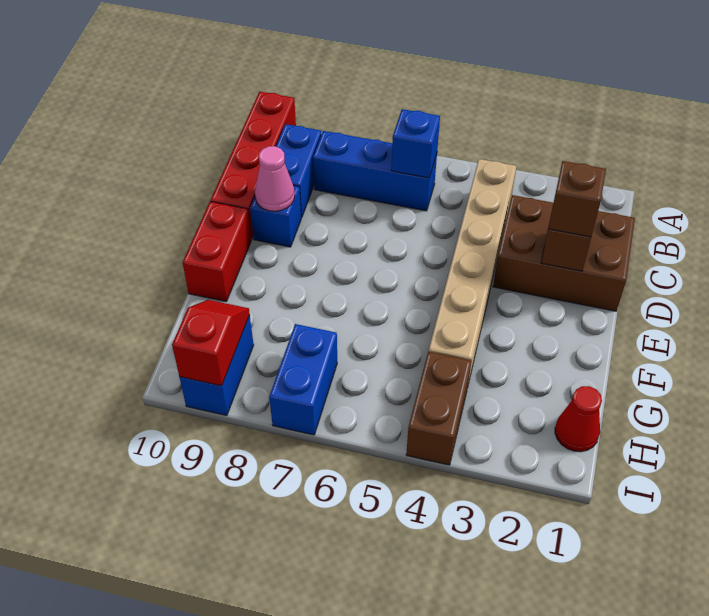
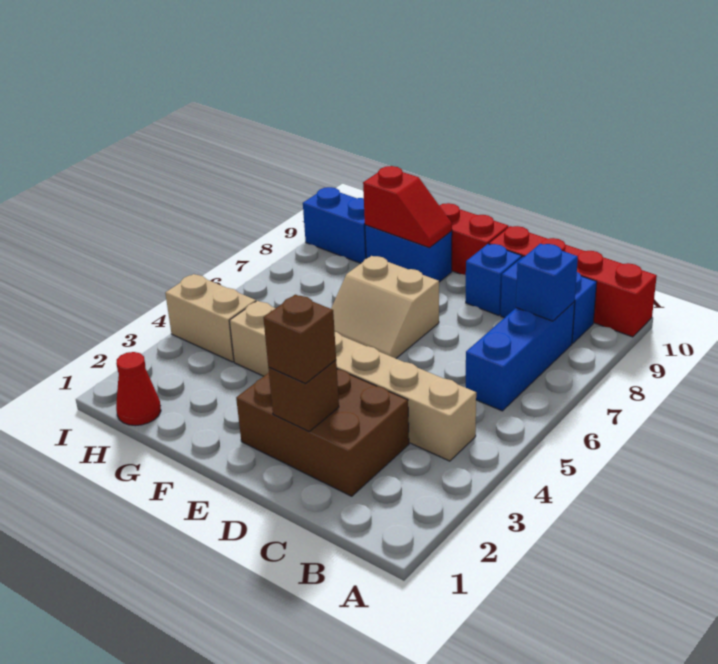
blue brick B6 level 2 -> blue brick B8 level 2
brown brick C1:D3 level 1 -> brown brick C2:E3 level 1
pink cone D9 level 2 -> none
none -> tan slope E6:F7 level 1 top 7
brown brick H4:I4 level 1 -> tan brick H4:I4 level 1
blue brick H7:I7 level 1 -> blue brick F9:G9 level 1
red slope H9:I9 level 2 top I -> red slope F9:G9 level 2 top G

